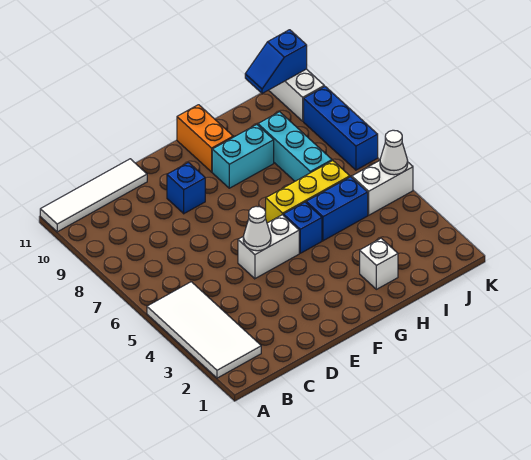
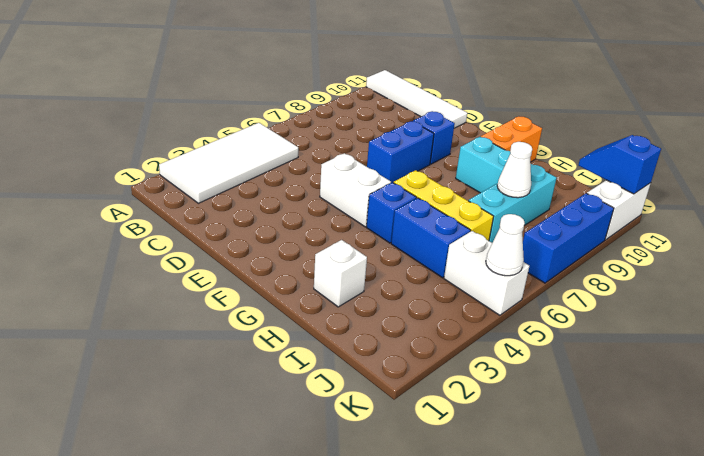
white cone E5 level 2 -> white cone I8 level 2
none -> blue brick E7:E8 level 1

